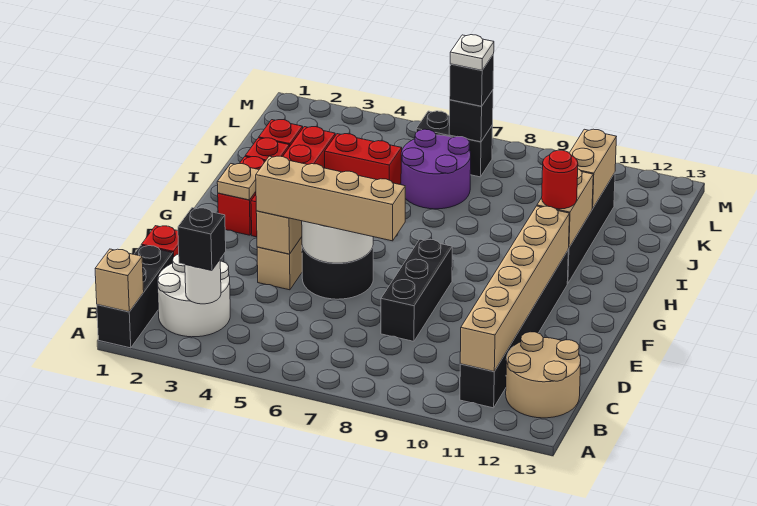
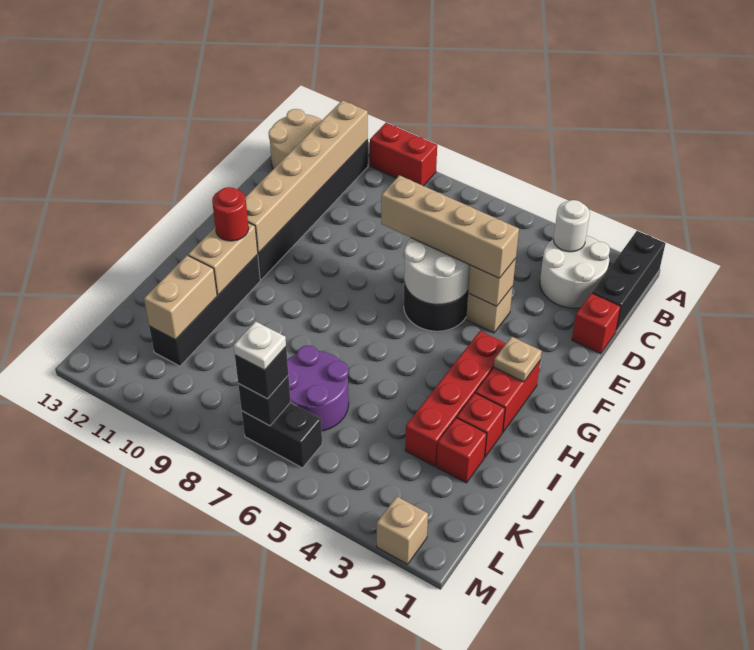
tan brick A1 level 2 -> tan brick M2 level 1
black brick B3 level 3 -> none
black brick D8:F8 level 1 -> none
red brick J4:J5 level 1 -> red brick A9:A10 level 1

